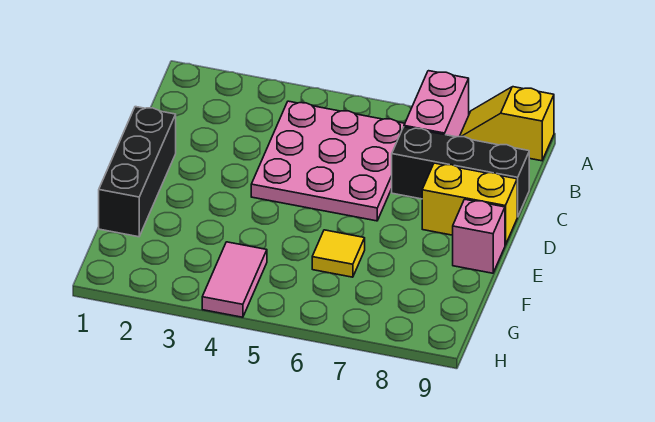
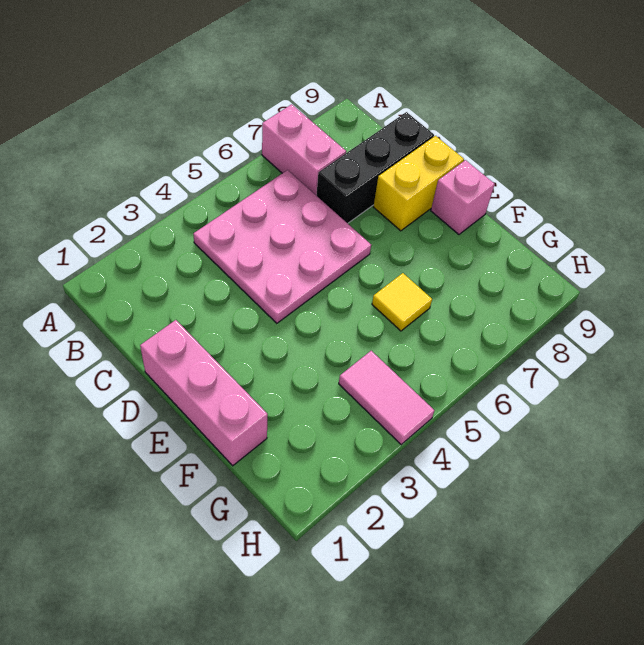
yellow slope A8:A9 level 1 top 9 -> none
black brick D1:F1 level 1 -> pink brick D1:F1 level 1

